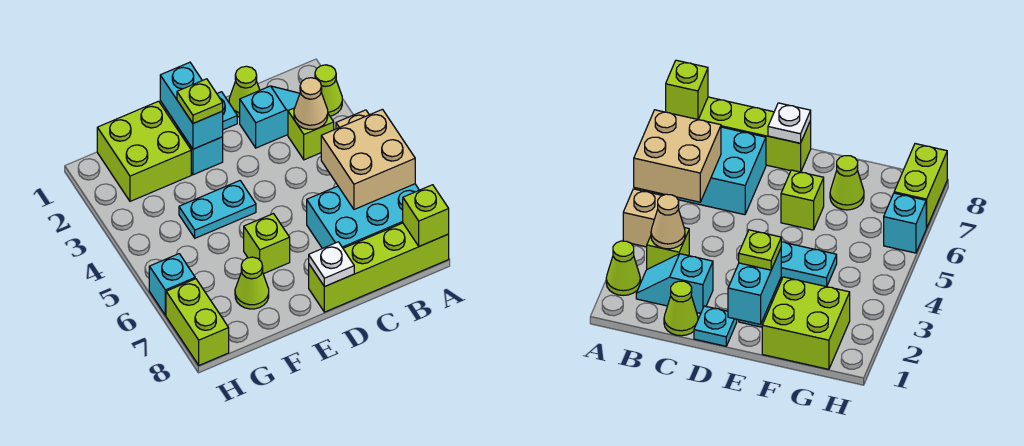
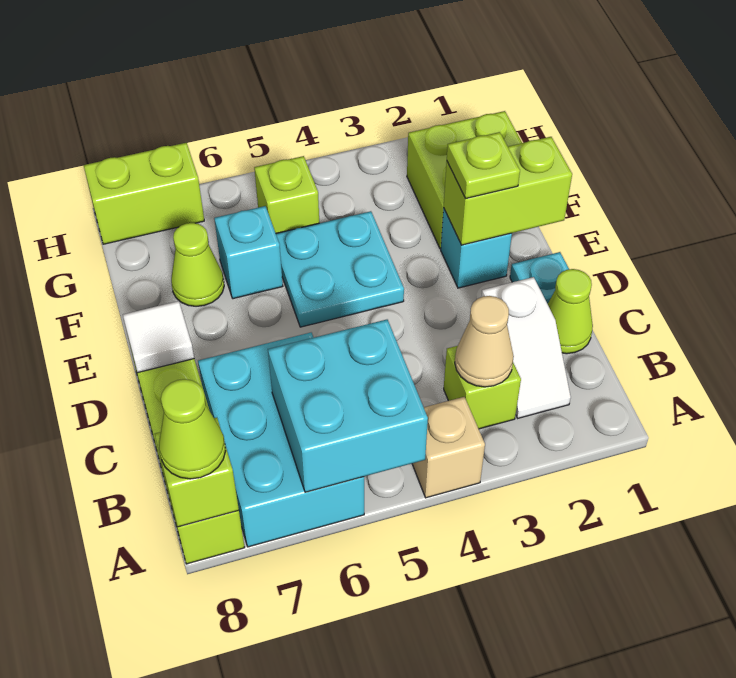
lime cone A2 level 1 -> lime cone A8 level 3
tan brick A5:B6 level 2 -> cyan brick A5:B6 level 2
cyan slope B2:C2 level 1 top C -> white slope B2:C2 level 1 top C
white plate D8 level 2 -> white tile D8 level 2
cyan brick E1:E2 level 2 -> lime brick E1:E2 level 2
cyan plate E4:F4 level 1 -> cyan plate E4:F5 level 1
lime brick E6 level 1 -> lime brick G5 level 1
cyan brick H6 level 1 -> cyan brick F6 level 1

